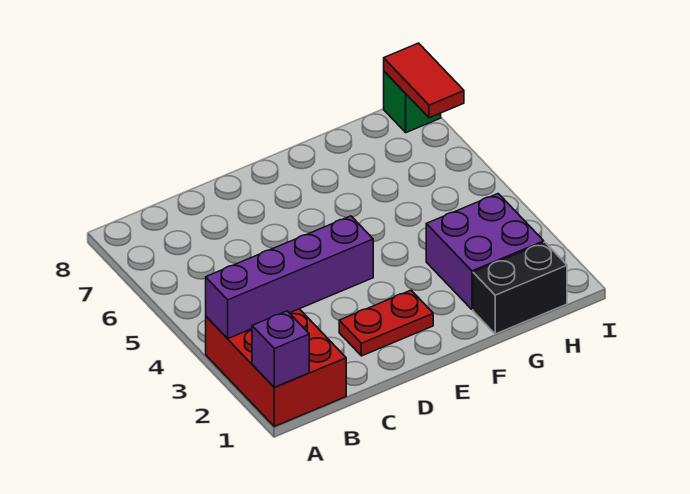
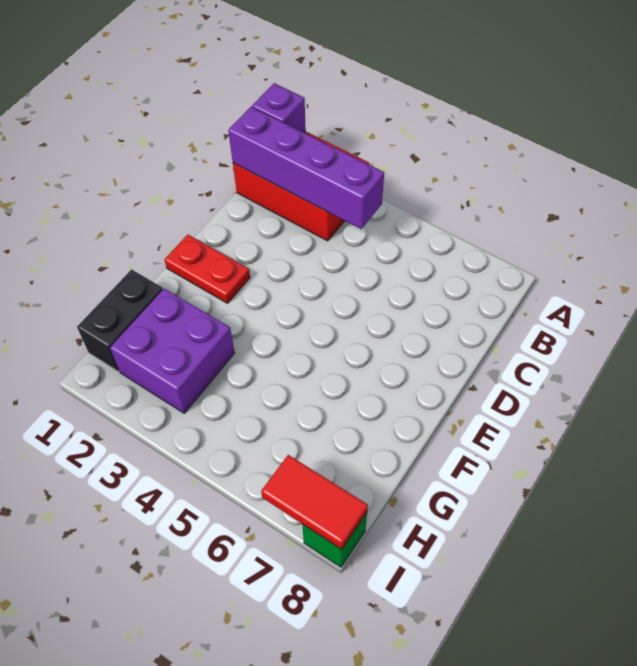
purple brick A3:D3 level 2 -> purple brick B1:B4 level 2
red plate D2:E2 level 1 -> red plate E1:E2 level 1

